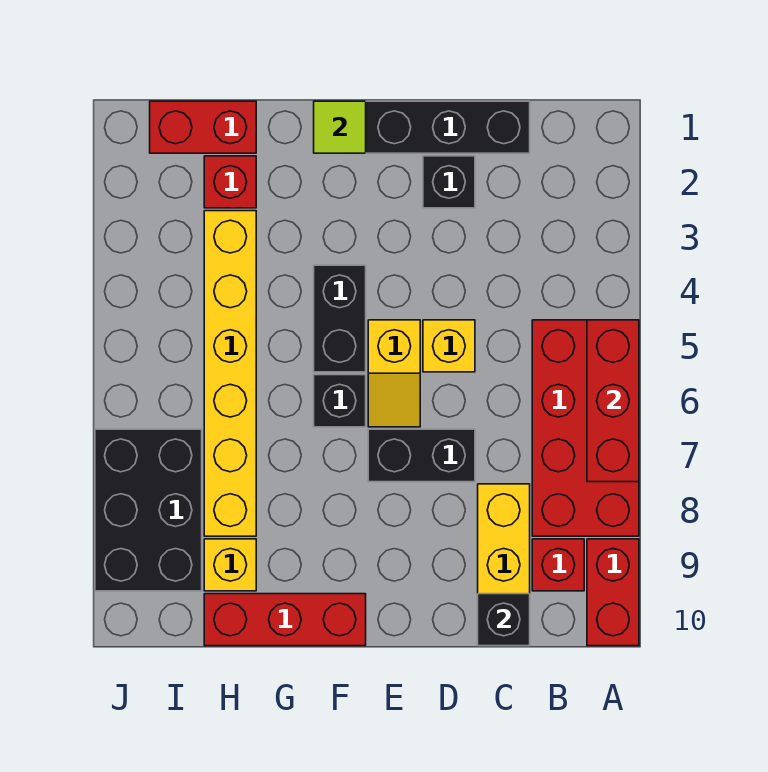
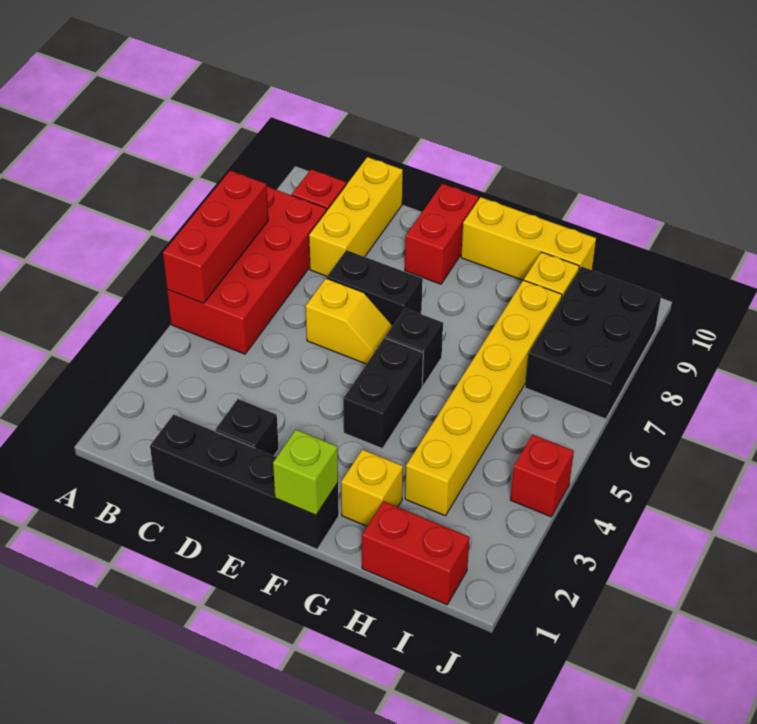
red brick A9:A10 level 1 -> red brick E9:E10 level 1
black brick C10 level 2 -> none
yellow brick D5 level 1 -> yellow brick G2 level 1
yellow slope E5:E6 level 1 top 5 -> yellow slope D6:E6 level 1 top D
lime tile F1 level 2 -> lime brick F1 level 2
red brick F10:H10 level 1 -> yellow brick F10:H10 level 1
red brick H2 level 1 -> red brick J4 level 1

